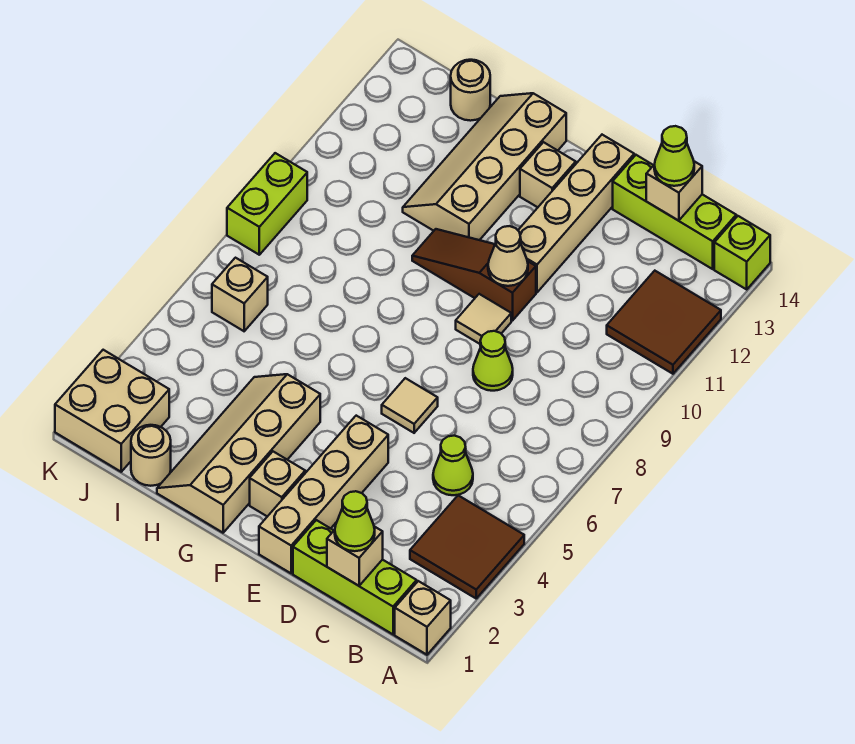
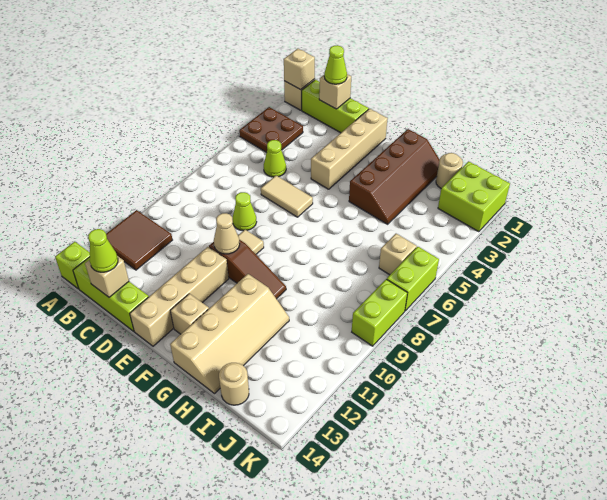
brown tile A3:B4 level 1 -> brown plate A3:B4 level 1
tan tile E6 level 1 -> tan tile D6:E6 level 1
tan brick F2 level 1 -> tan brick A1 level 2
tan slope G1:H4 level 1 top G -> brown slope G1:H4 level 1 top G
tan brick J1:K2 level 1 -> lime brick J1:K2 level 1
none -> lime brick K6:K7 level 1

